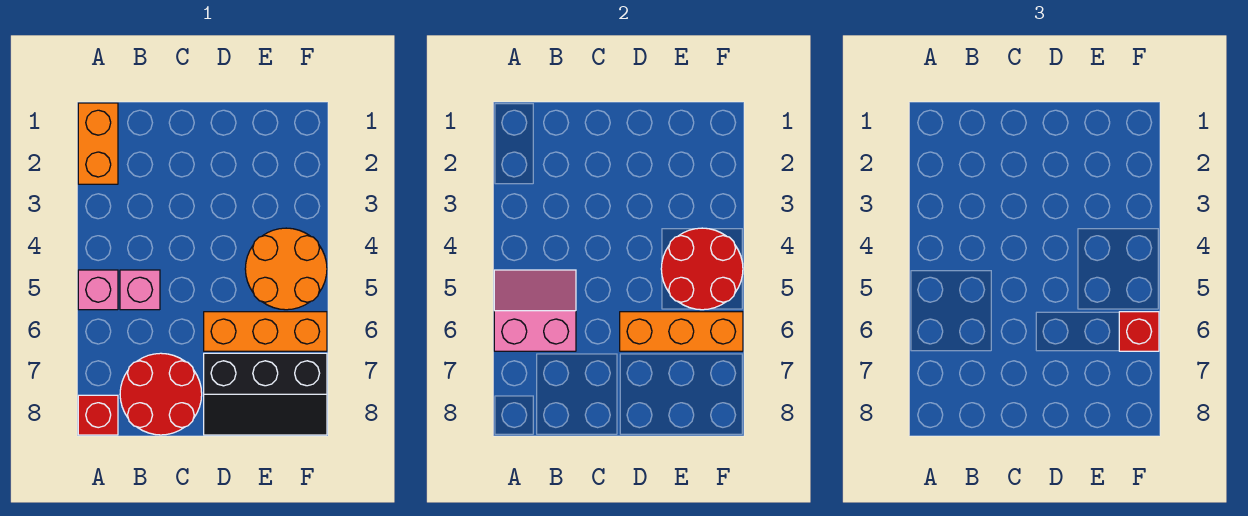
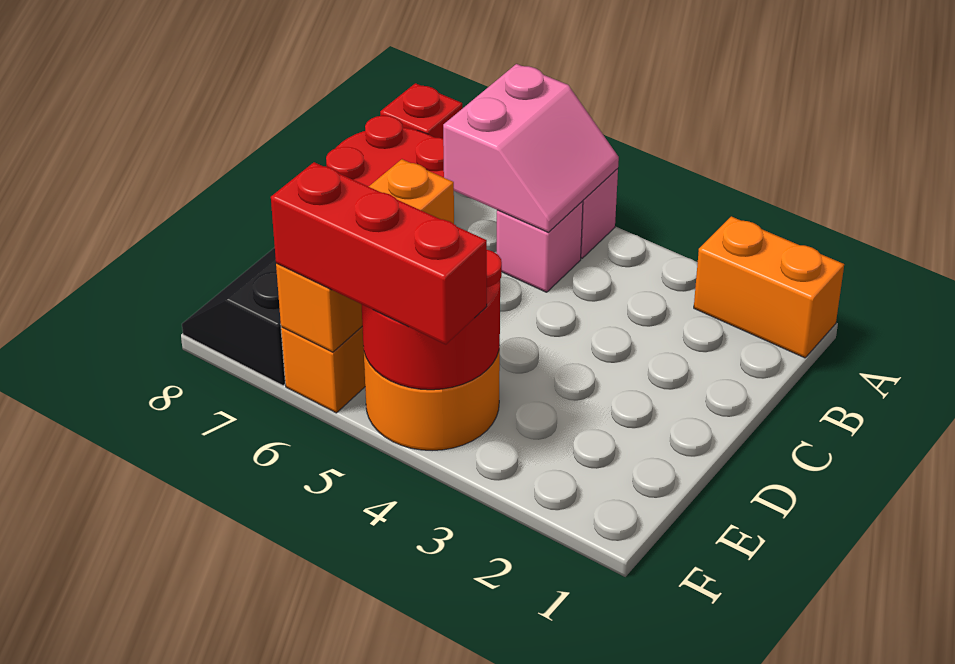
red brick F6 level 3 -> red brick F4:F6 level 3

